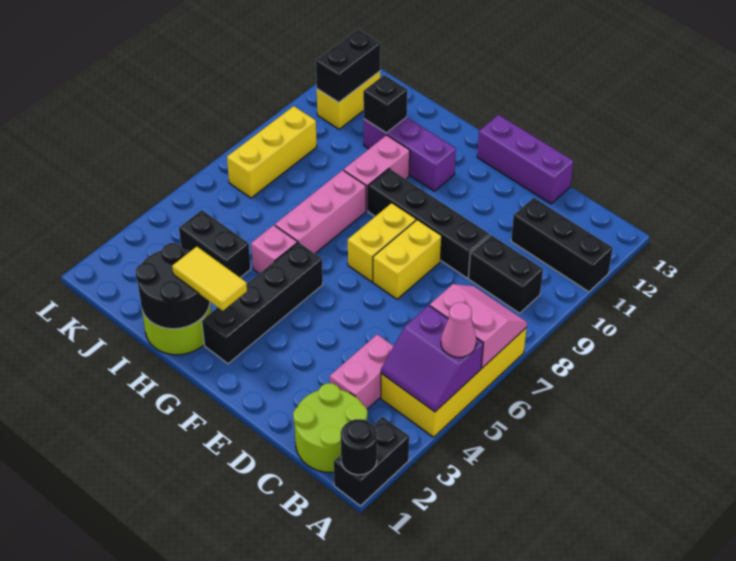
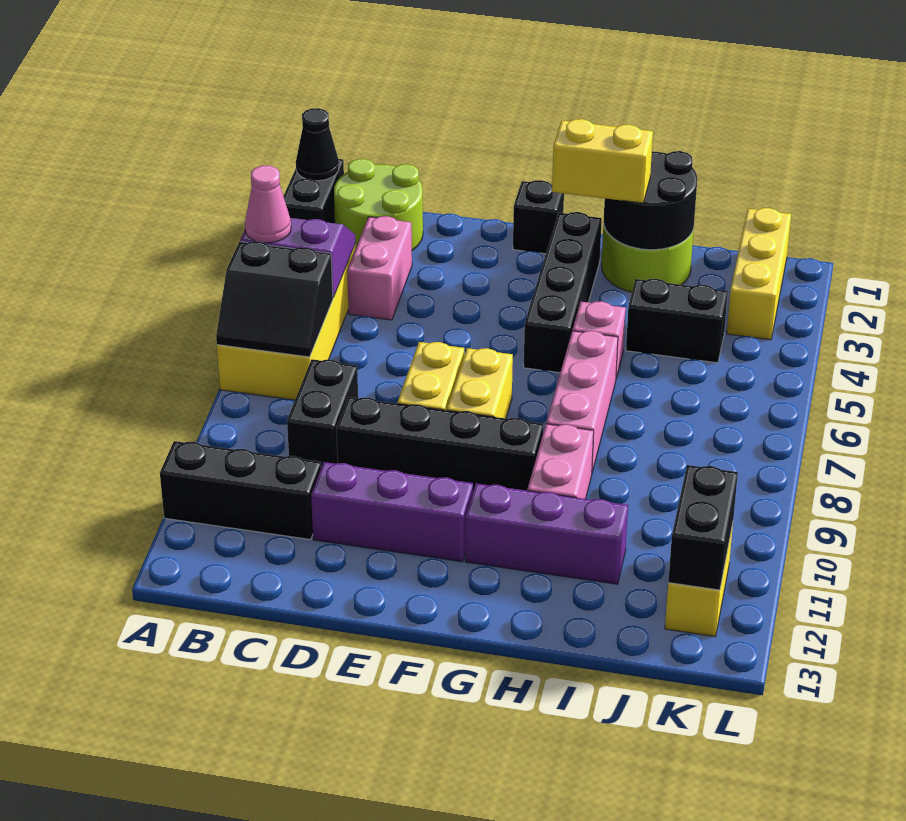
black round brick A1 level 2 -> black cone A1 level 2
pink slope A6:B7 level 2 top 6 -> black slope A6:B7 level 2 top 6
black brick B9:C9 level 1 -> black brick C8:C9 level 1
purple brick D13:F13 level 1 -> purple brick D11:F11 level 1
yellow tile G2:H2 level 3 -> yellow brick G2:H2 level 3
black brick I11 level 2 -> black brick F1 level 1
yellow brick K7:K9 level 1 -> yellow brick K1:K3 level 1

